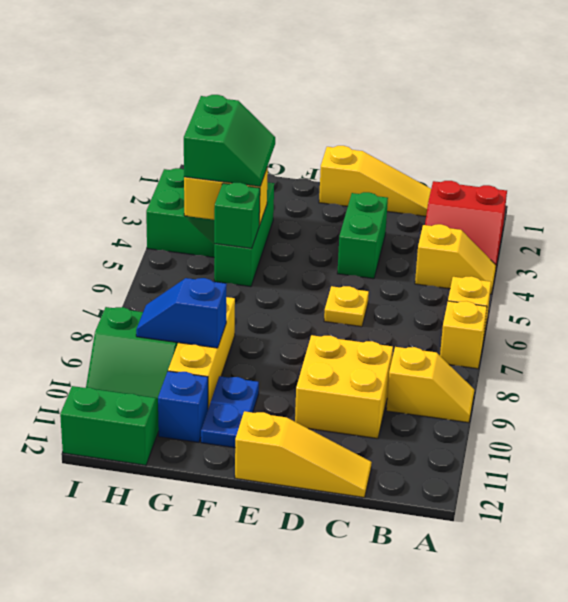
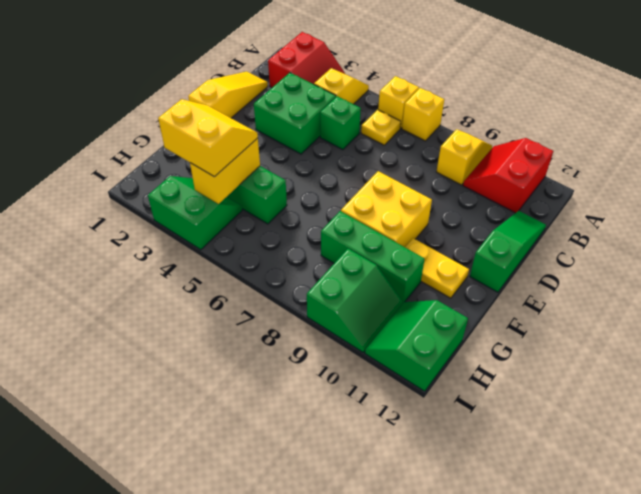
none -> red slope A10:B11 level 1 top 11
yellow brick C9:D10 level 1 -> yellow brick E8:F9 level 1
yellow slope C12:E12 level 1 top E -> green slope C12:E12 level 1 top E
green brick D3:D4 level 1 -> green brick C3:D4 level 1
yellow plate D6 level 1 -> yellow plate B6 level 1
blue plate F10:F11 level 1 -> yellow plate F10:F11 level 1
green slope G3:H4 level 3 top H -> yellow slope G3:H4 level 3 top H
green brick G5 level 2 -> green brick C5 level 1
yellow brick G8:G10 level 1 -> green brick G8:G10 level 1
blue slope G9:H9 level 2 top G -> none
blue brick G11 level 1 -> none

